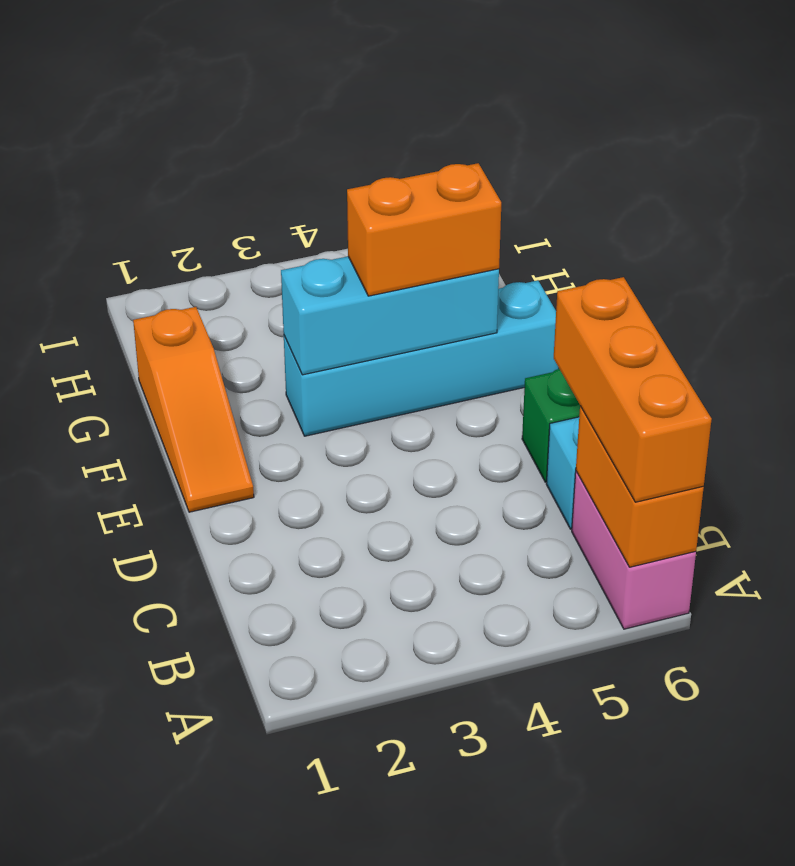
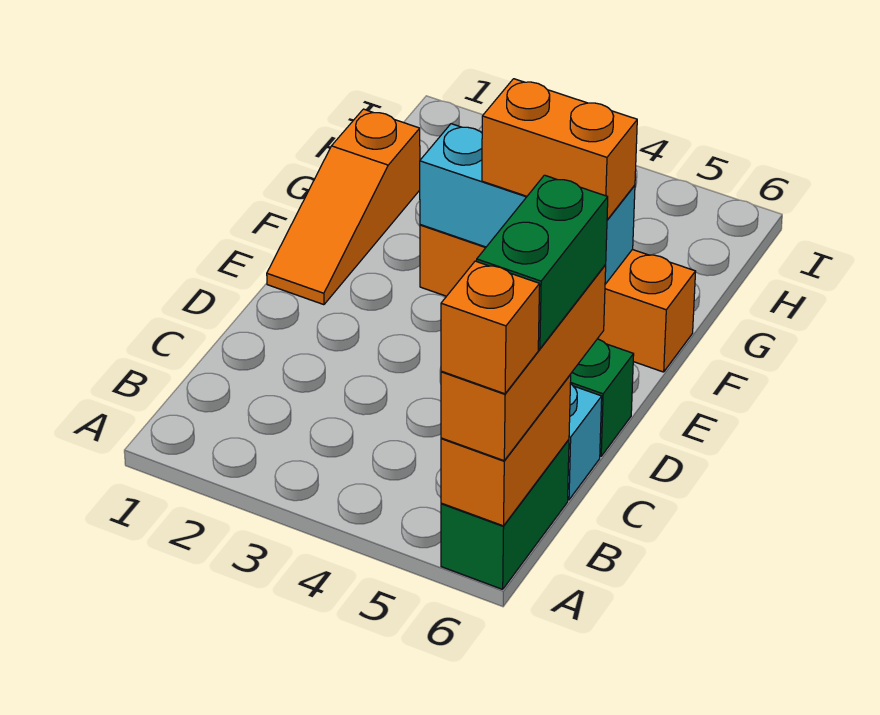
pink brick A6:B6 level 1 -> green brick A6:B6 level 1
none -> orange brick A6 level 4
none -> green brick B6:C6 level 4
cyan brick F3:F6 level 1 -> orange brick F3:F6 level 1

